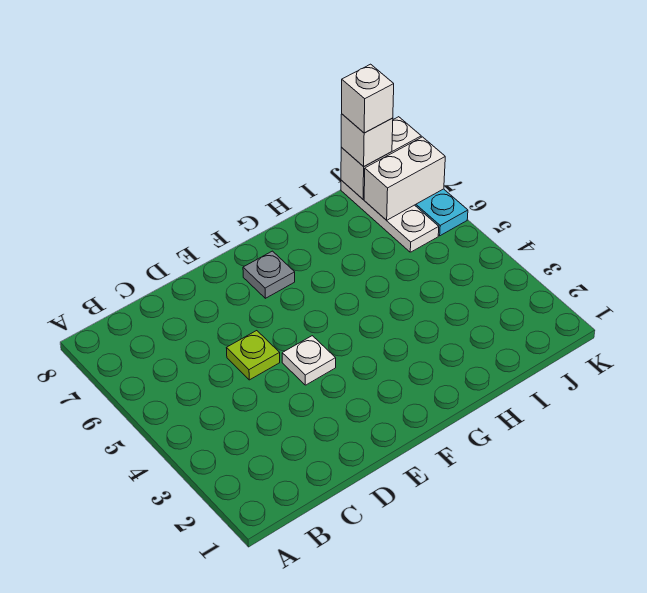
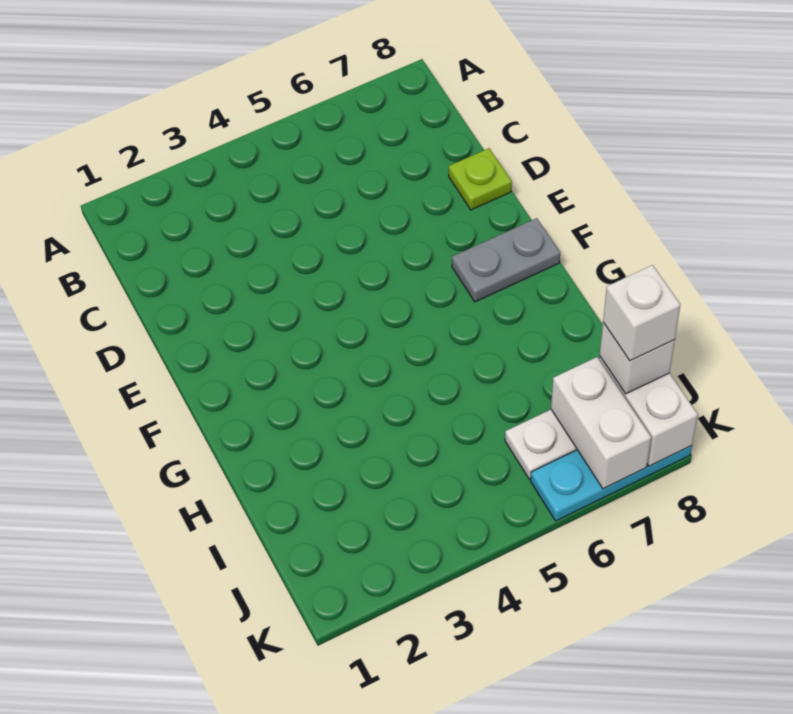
lime plate D5 level 1 -> lime plate D8 level 1
white plate E4 level 1 -> none
grey plate F7 level 1 -> grey plate F7:F8 level 1

